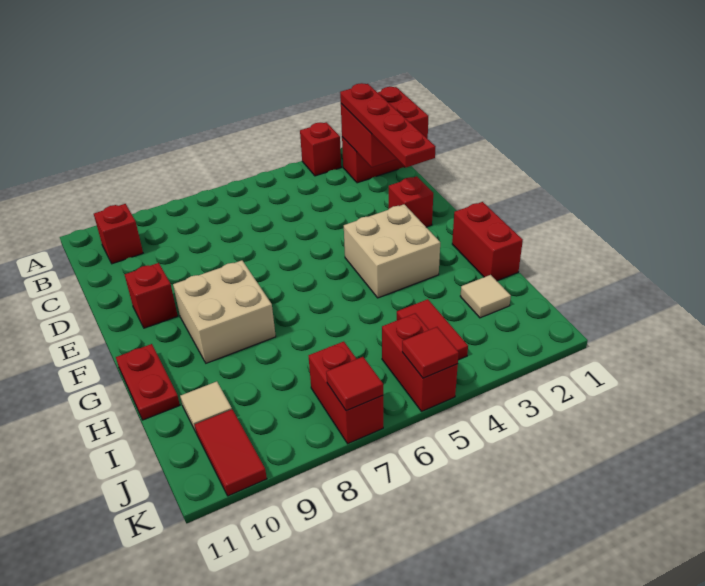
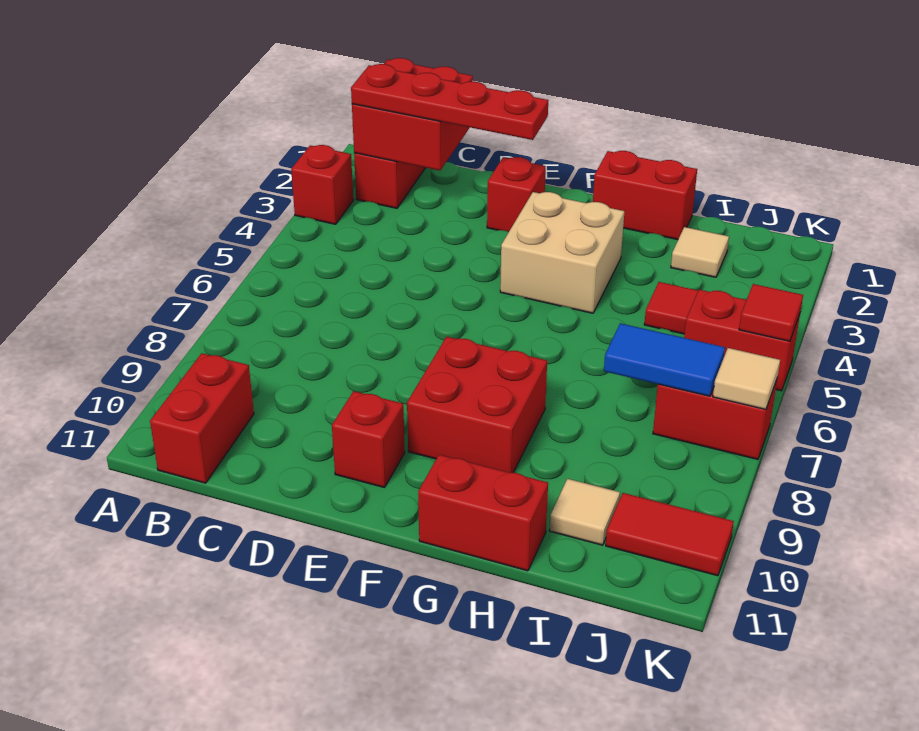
red brick B10 level 1 -> red brick B10:B11 level 1
tan brick F8:G9 level 1 -> red brick F8:G9 level 1
red plate G11:H11 level 1 -> red brick G11:H11 level 1
none -> blue tile I7:J7 level 2
red tile K7 level 2 -> tan tile K7 level 2

